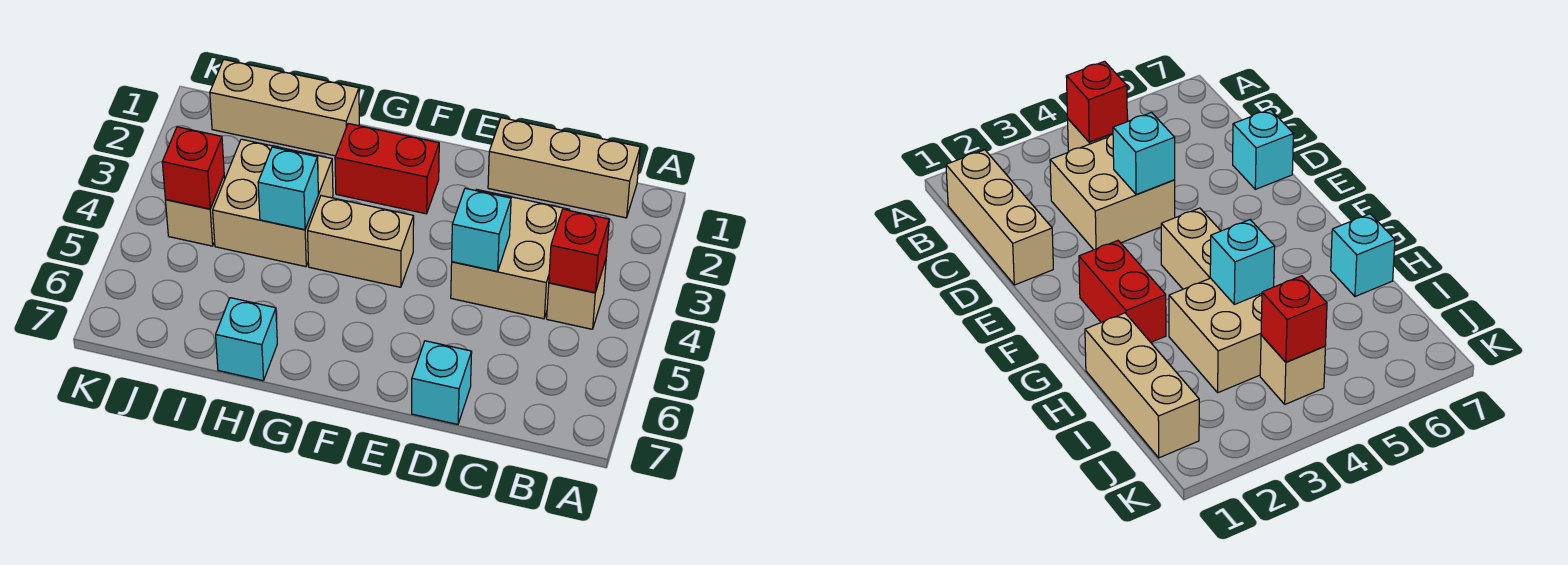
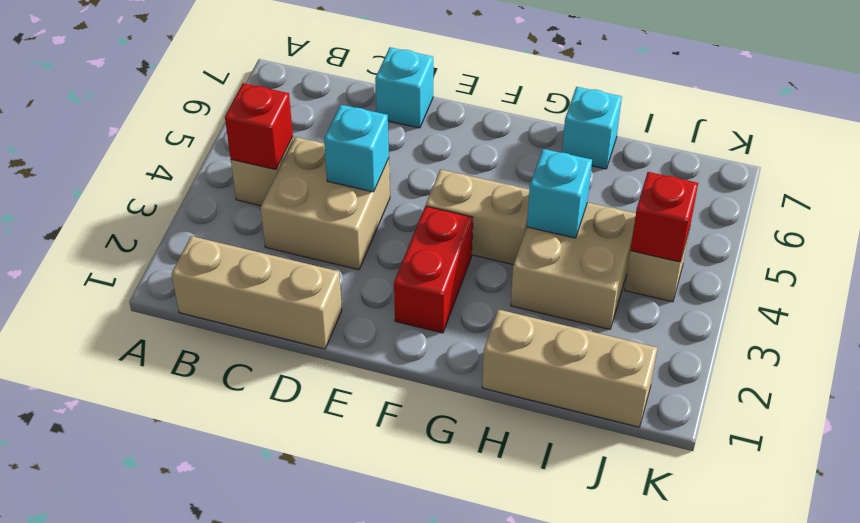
red brick F2:G2 level 1 -> red brick F2:F3 level 1

